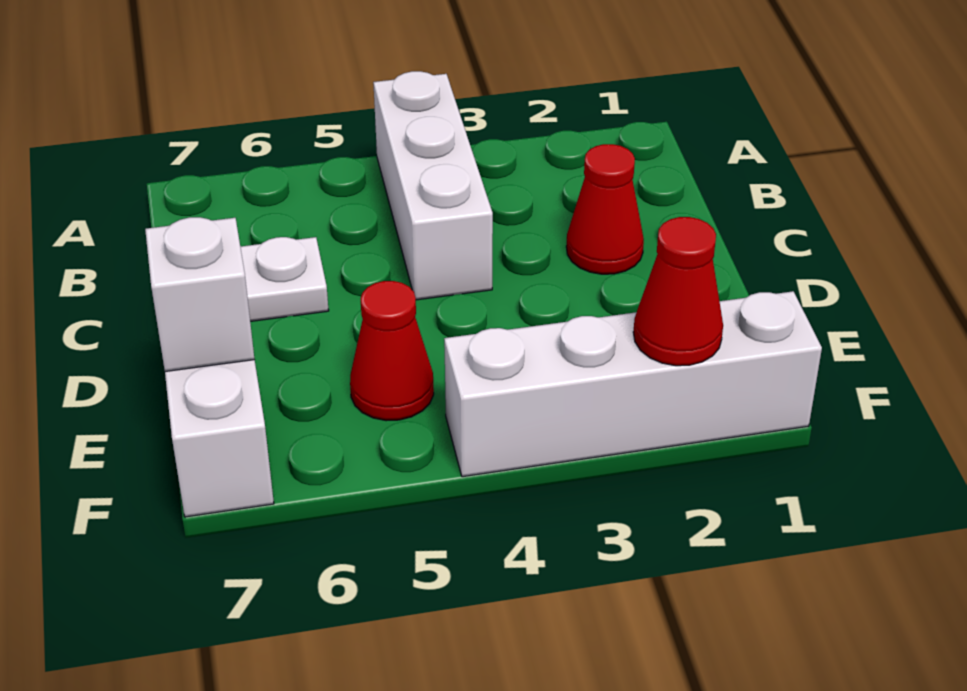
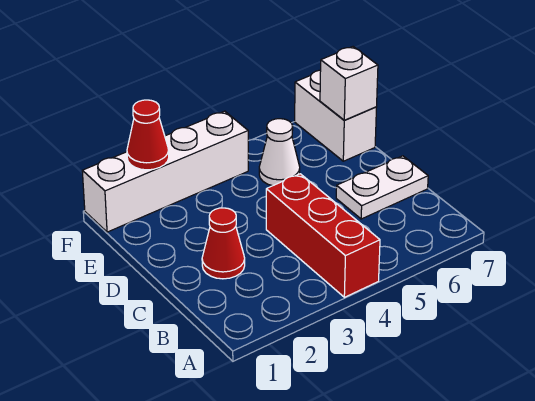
white brick A4:C4 level 1 -> red brick A4:C4 level 1
red cone E5 level 1 -> white cone E5 level 1

